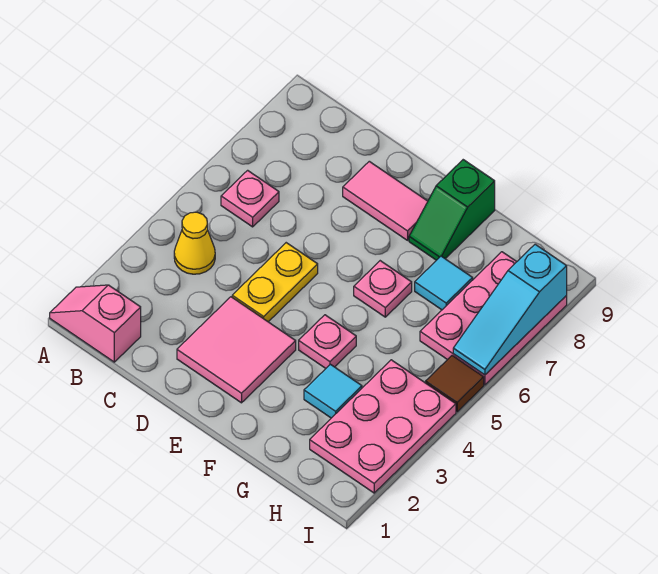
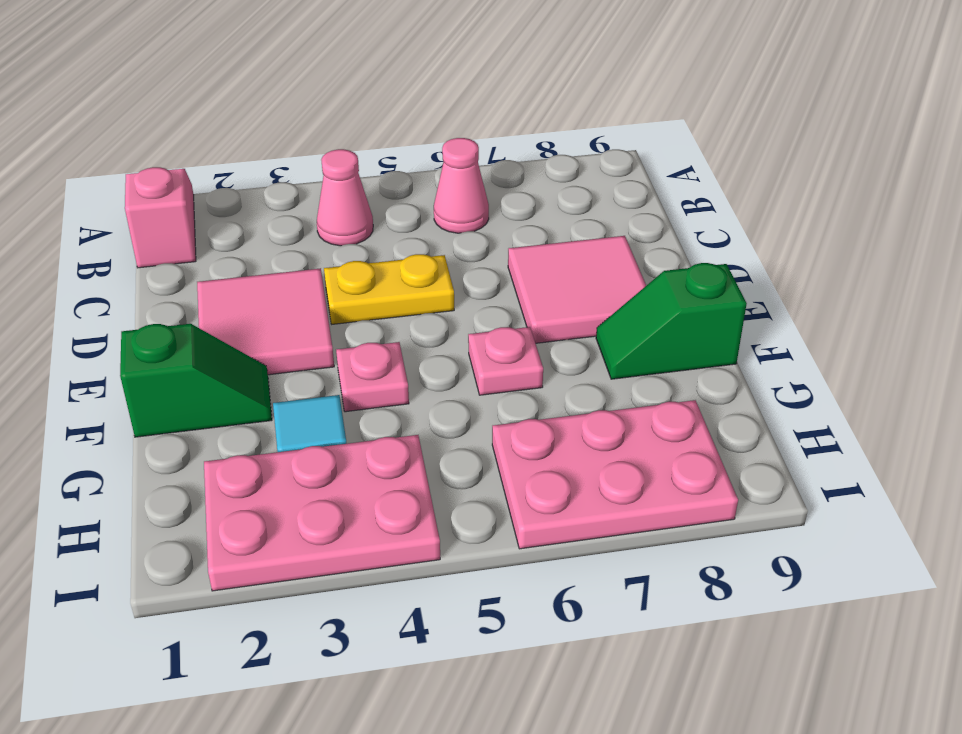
yellow cone B4 level 1 -> pink cone B4 level 1
pink plate B6 level 1 -> pink cone B6 level 1
pink tile D8:E8 level 1 -> pink tile D7:E8 level 1
none -> green slope F1:F2 level 1 top 1
cyan tile G7 level 1 -> none
brown tile I5 level 1 -> none
cyan slope I6:I8 level 2 top 8 -> none

